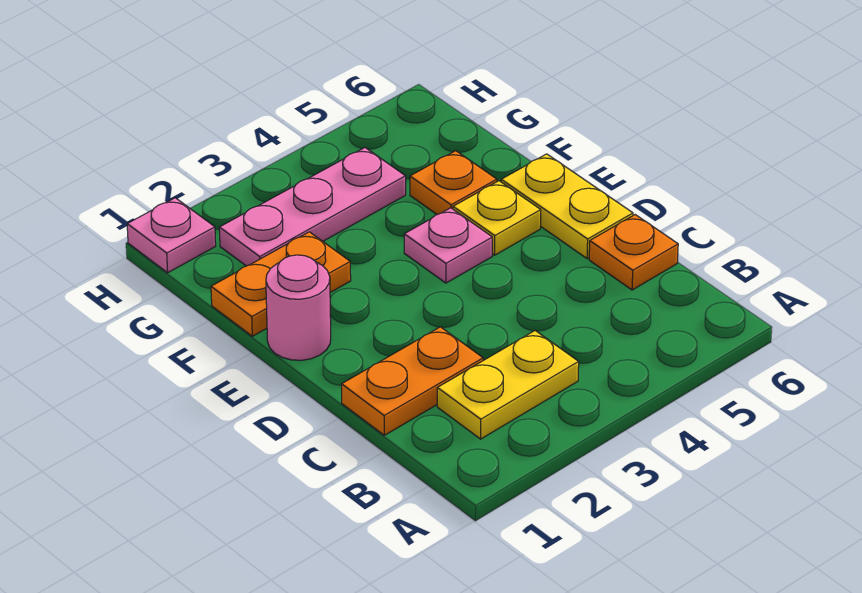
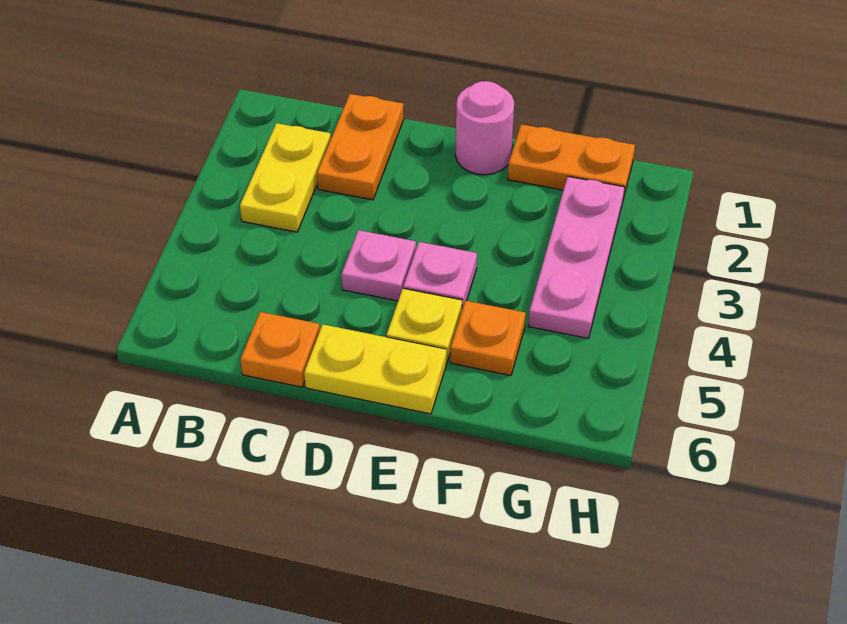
orange plate F1:F2 level 1 -> orange plate F1:G1 level 1
pink plate H1 level 1 -> pink plate D4 level 1

